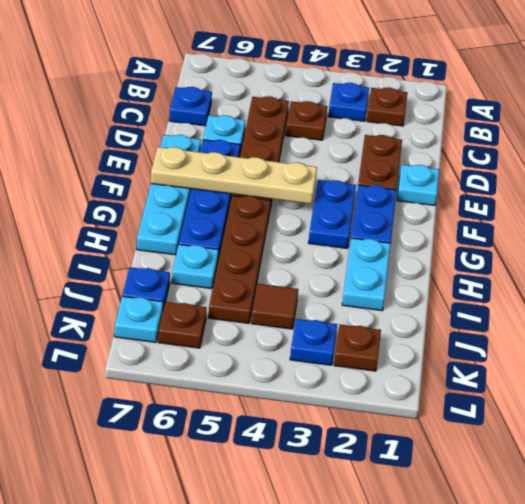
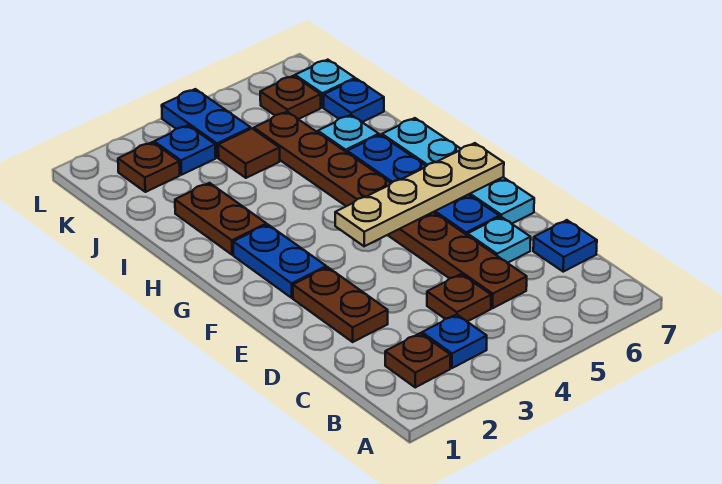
cyan plate E1 level 1 -> none
blue plate F3:G3 level 1 -> blue plate K4:L4 level 1
cyan plate H2:I2 level 1 -> brown plate H2:I2 level 1

